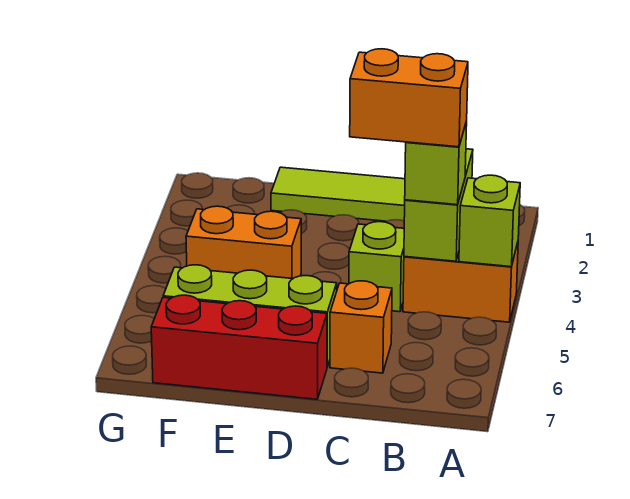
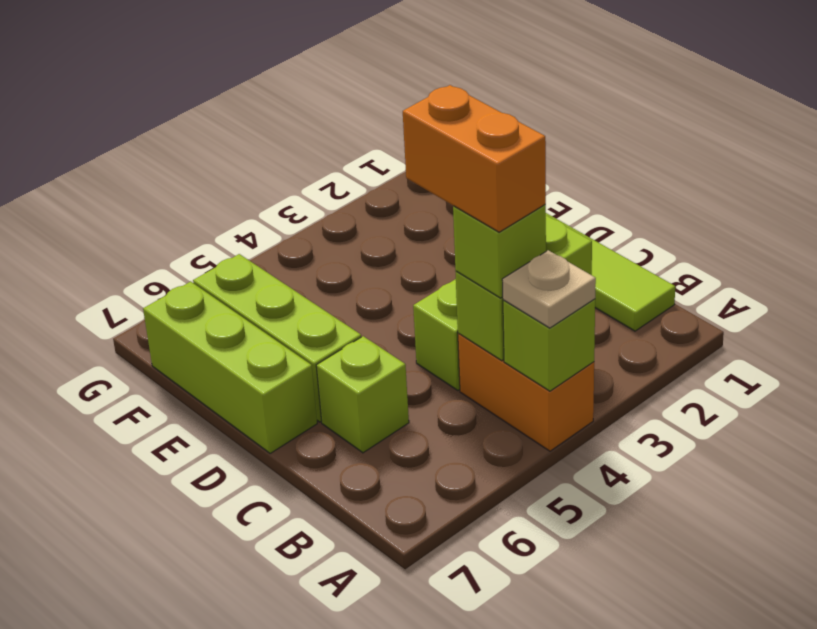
none -> tan plate A4 level 3
orange brick C6 level 1 -> lime brick C6 level 1
red brick D7:F7 level 1 -> lime brick D7:F7 level 1
orange brick E4:F4 level 1 -> none

